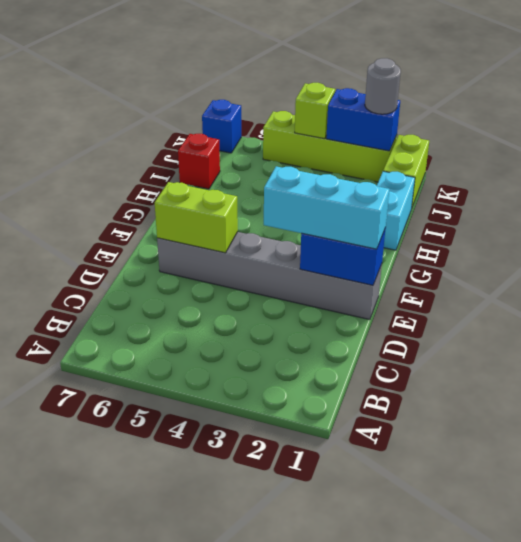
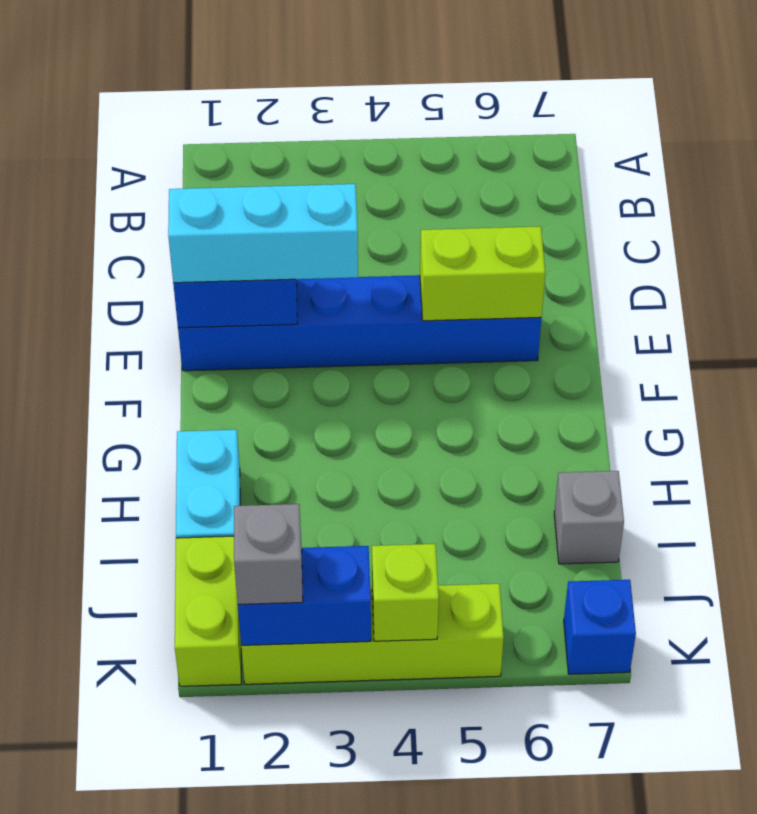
grey brick E1:E6 level 1 -> blue brick E1:E6 level 1
red brick I7 level 1 -> grey brick I7 level 1
grey round brick K2 level 3 -> grey brick K2 level 3

